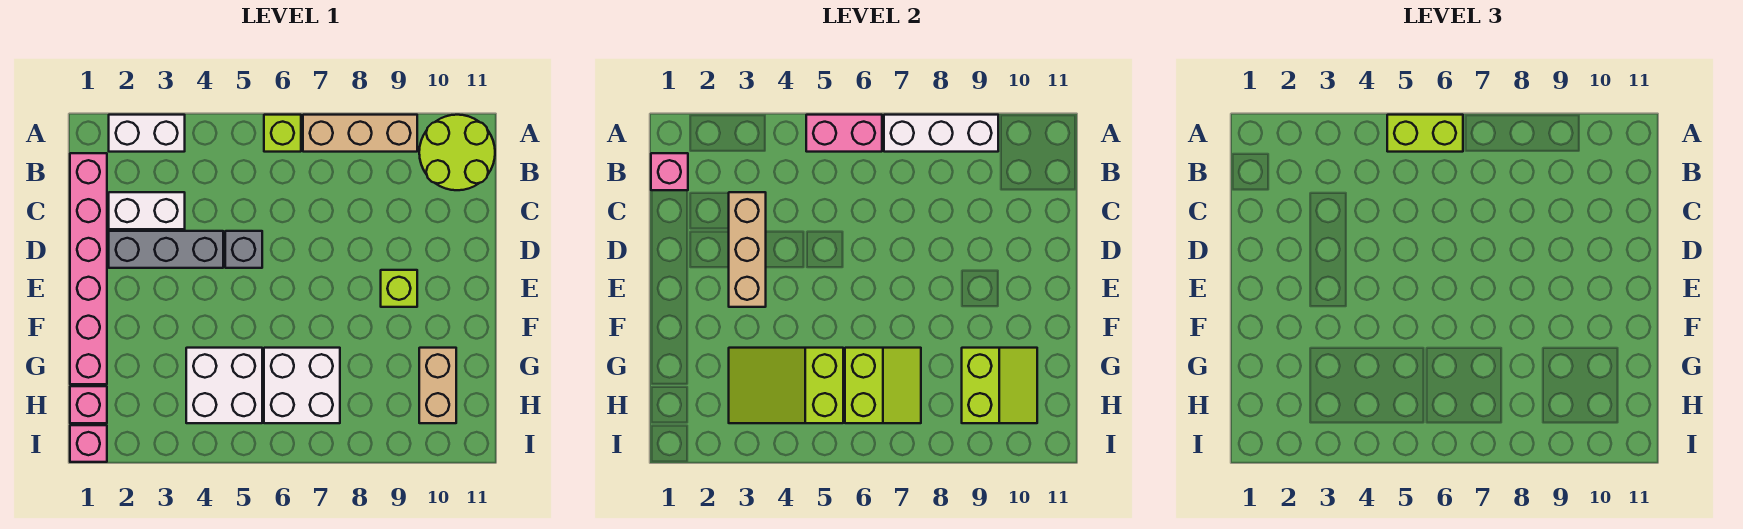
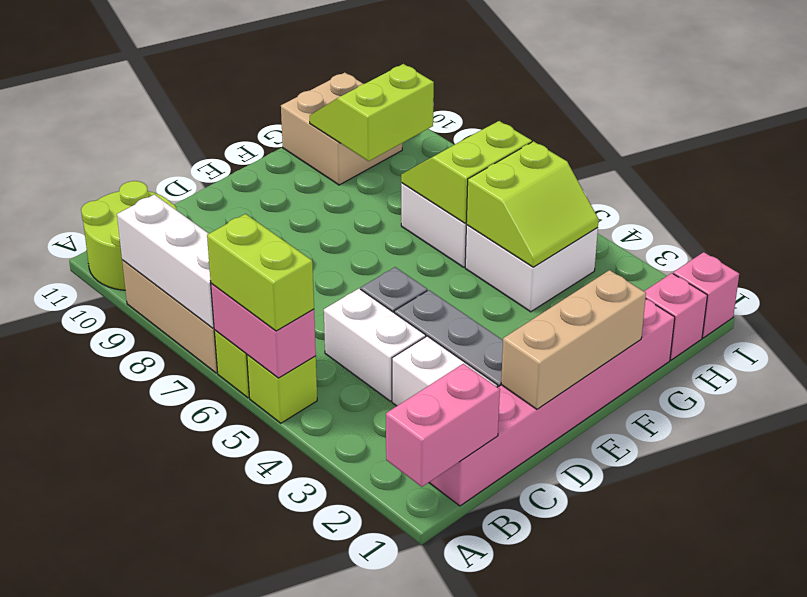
white brick A2:A3 level 1 -> white brick C4:C5 level 1
pink brick B1 level 2 -> pink brick A1:B1 level 2
tan brick C3:E3 level 2 -> tan brick D1:F1 level 2
lime brick E9 level 1 -> lime brick A5 level 1
lime slope G3:H5 level 2 top 5 -> lime slope G4:H5 level 2 top 5
tan brick G10:H10 level 1 -> tan brick G10:H11 level 1

